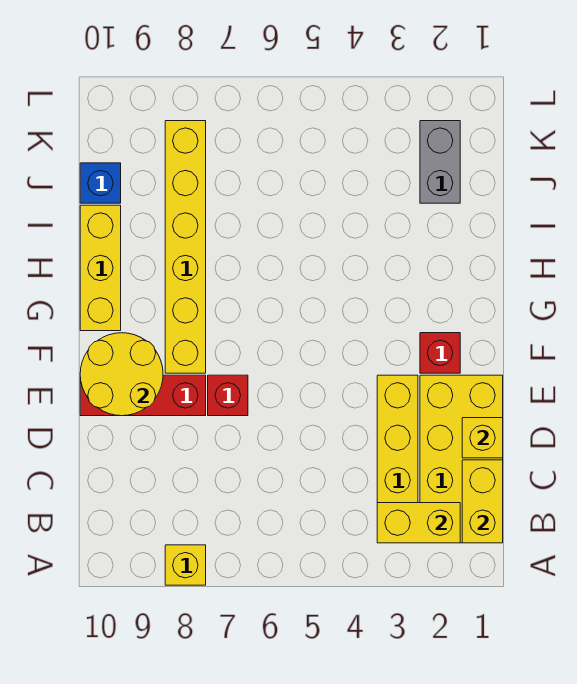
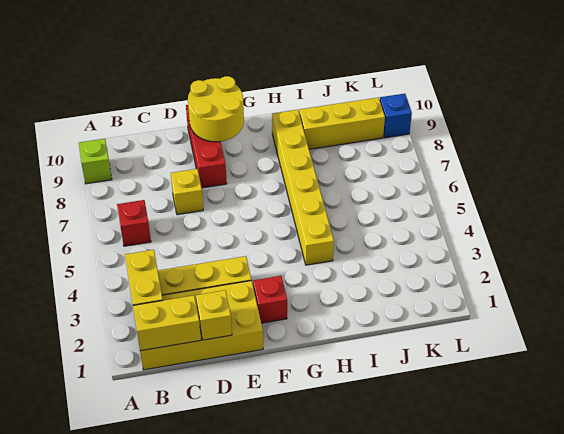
yellow brick A8 level 1 -> yellow brick D7 level 1
none -> lime brick A9 level 1
red brick E7 level 1 -> red brick B6 level 1
yellow brick F8:K8 level 1 -> yellow brick H4:H9 level 1
yellow brick G10:I10 level 1 -> yellow brick I9:K9 level 1
grey brick J2:K2 level 1 -> none
blue brick J10 level 1 -> blue brick L9 level 1

